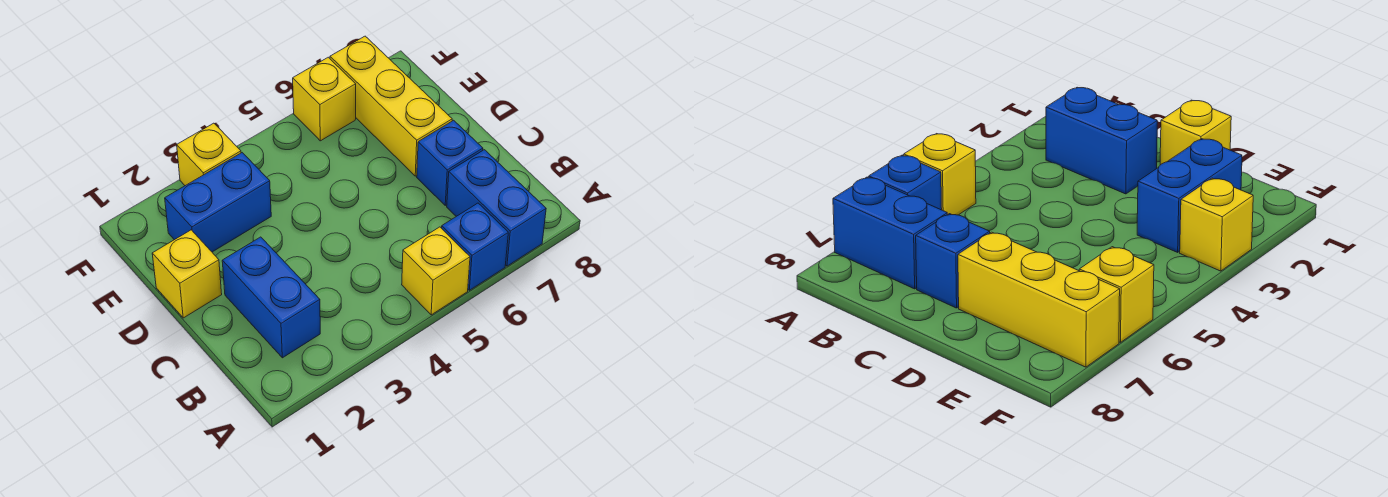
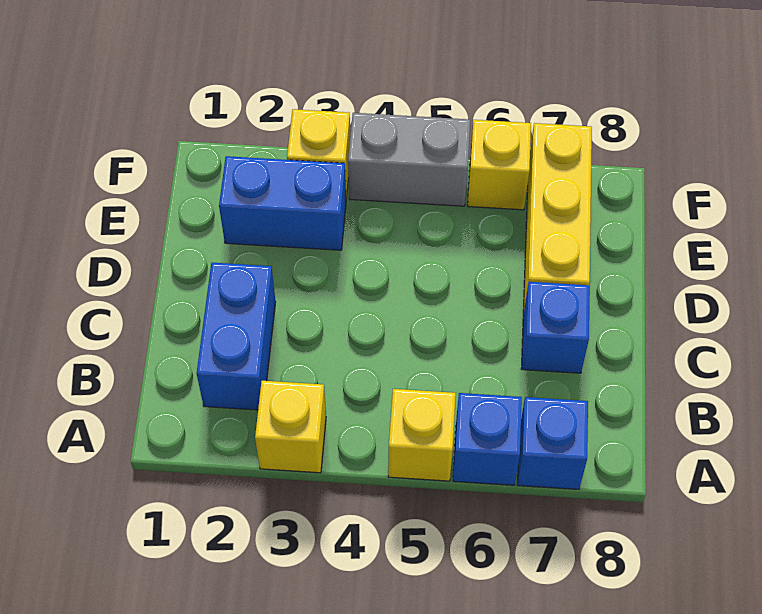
blue brick A7:B7 level 1 -> blue brick A7 level 1
yellow brick D1 level 1 -> yellow brick A3 level 1
none -> grey brick F4:F5 level 1

